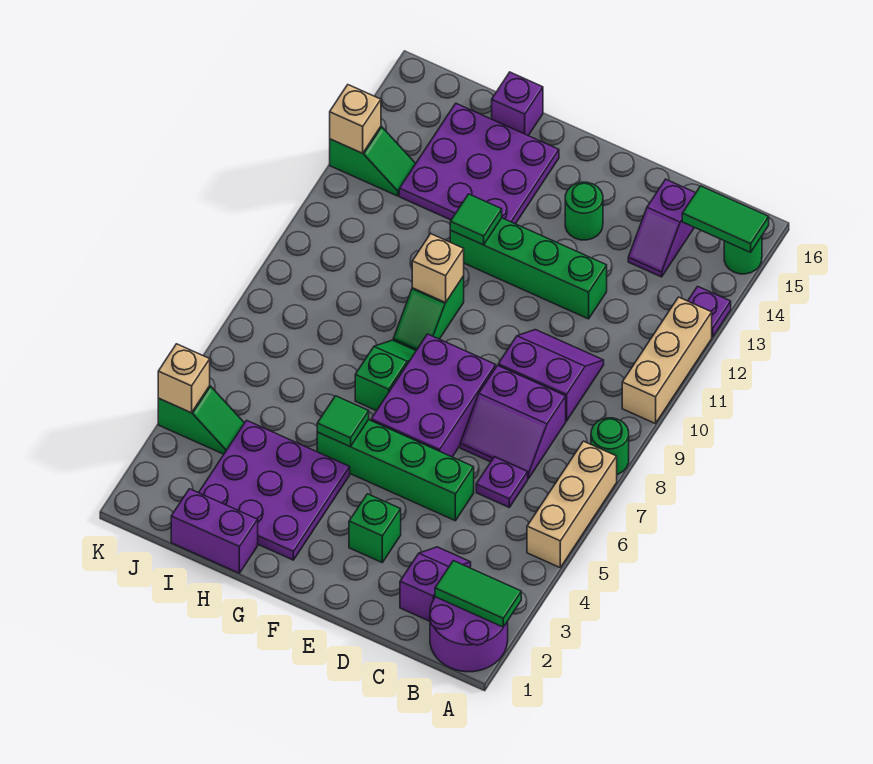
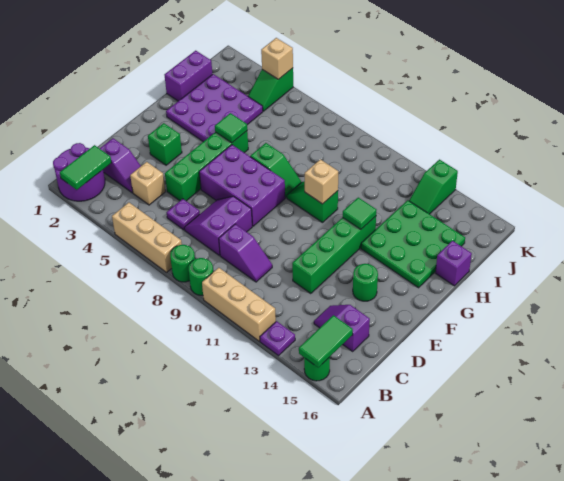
none -> green round brick A9 level 1
purple slope C9:D10 level 1 top 9 -> purple slope C9:C10 level 1 top 9
purple plate G13:I15 level 1 -> green plate G13:I15 level 1
tan brick K13 level 2 -> tan brick C4 level 1

